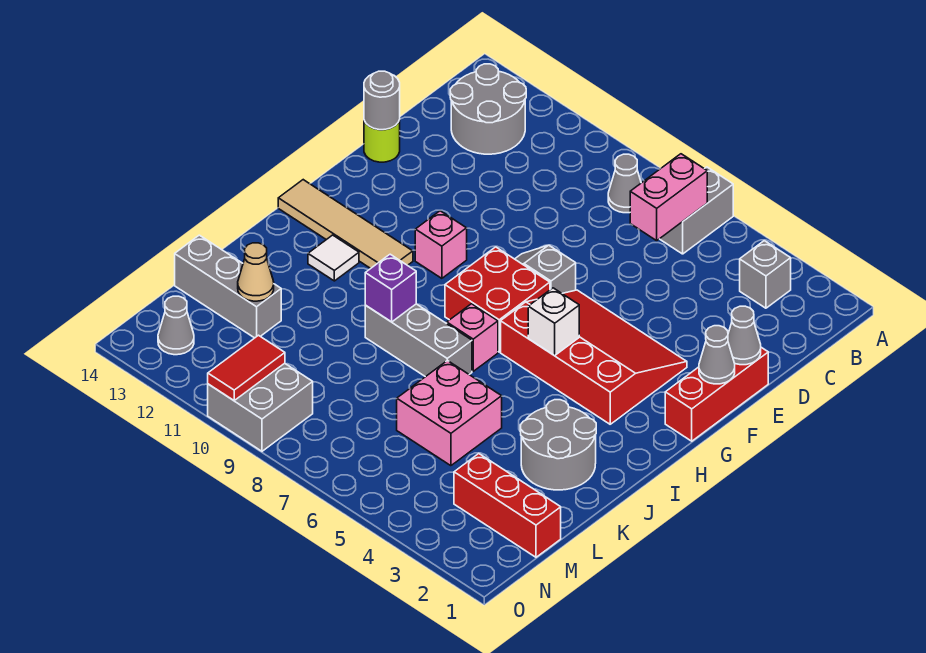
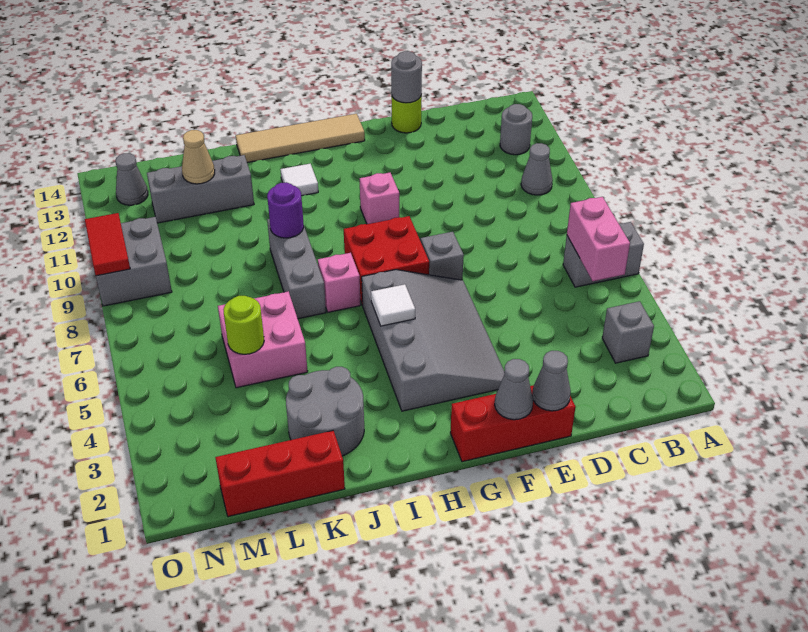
pink brick B6:C6 level 2 -> pink brick B5:B6 level 2
grey cone B8 level 1 -> grey cone B10 level 1
grey round brick B12:C13 level 1 -> grey round brick B12 level 1
red slope F3:H6 level 1 top H -> grey slope F3:H6 level 1 top H
white brick H5 level 2 -> white tile H5 level 2
tan tile H11:H14 level 1 -> tan tile G14:J14 level 1
purple brick J9 level 2 -> purple round brick J9 level 2
none -> lime round brick L5 level 2
grey brick L12:L14 level 1 -> grey brick K12:M12 level 1
red brick M1:M3 level 1 -> red brick K1:M1 level 1
red tile N10:O10 level 2 -> red tile O9:O10 level 2

